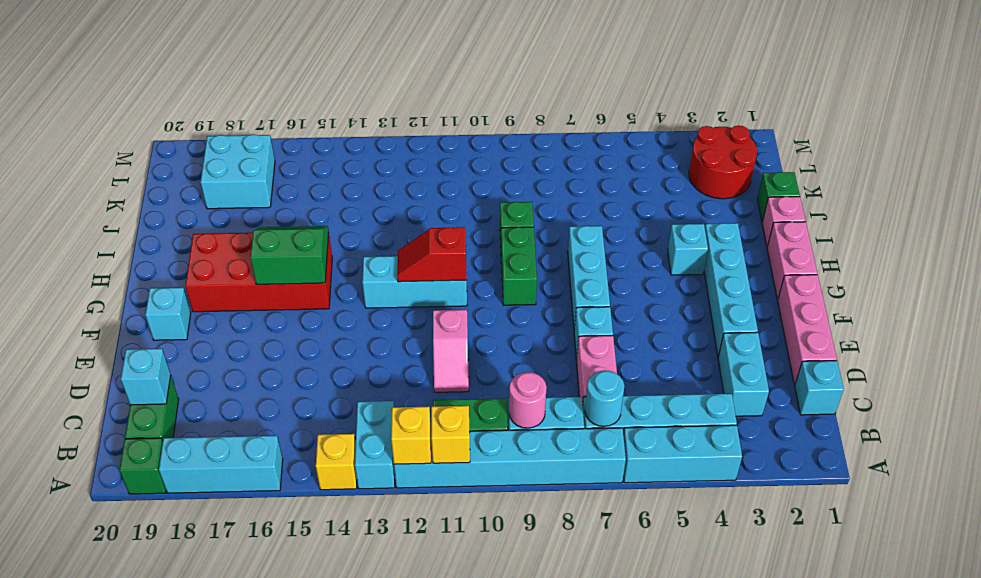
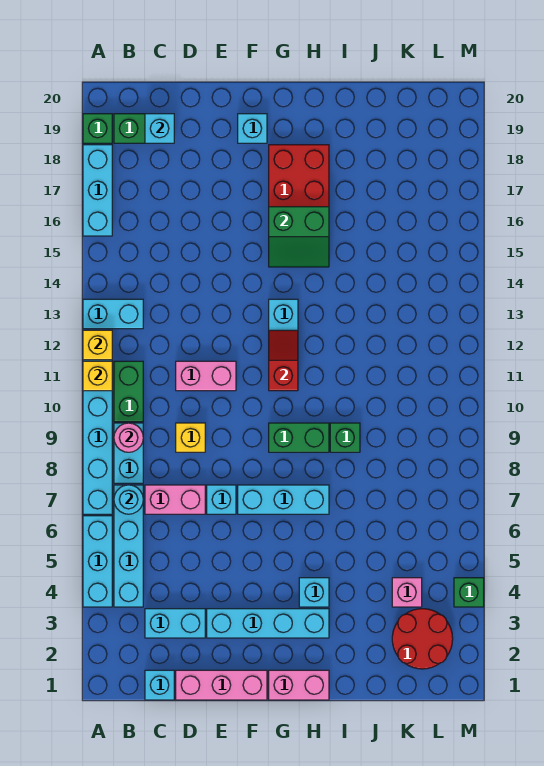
yellow brick A14 level 1 -> yellow brick D9 level 1
pink slope D11:E11 level 1 top E -> pink brick D11:E11 level 1
green slope G15:H16 level 2 top G -> green slope G15:H16 level 2 top 16
pink brick I1 level 1 -> pink brick K4 level 1
green brick J1 level 1 -> green brick M4 level 1
cyan brick K17:L18 level 1 -> none

